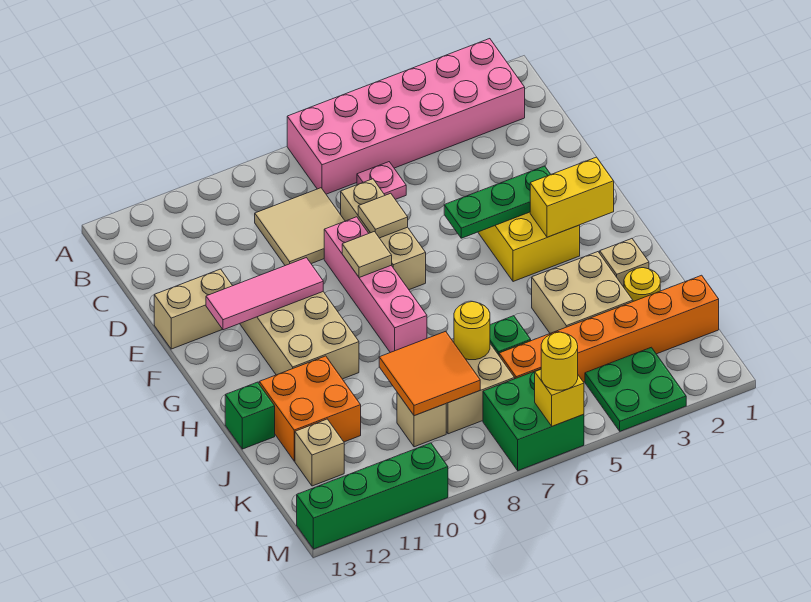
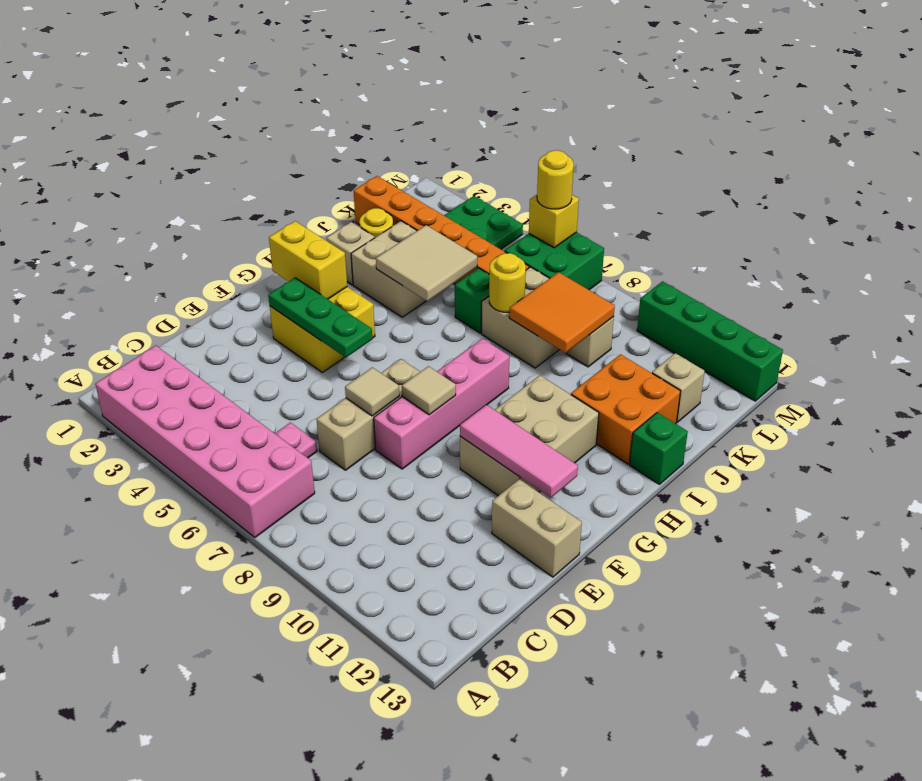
tan tile C8:D9 level 1 -> tan tile I4:J5 level 2

